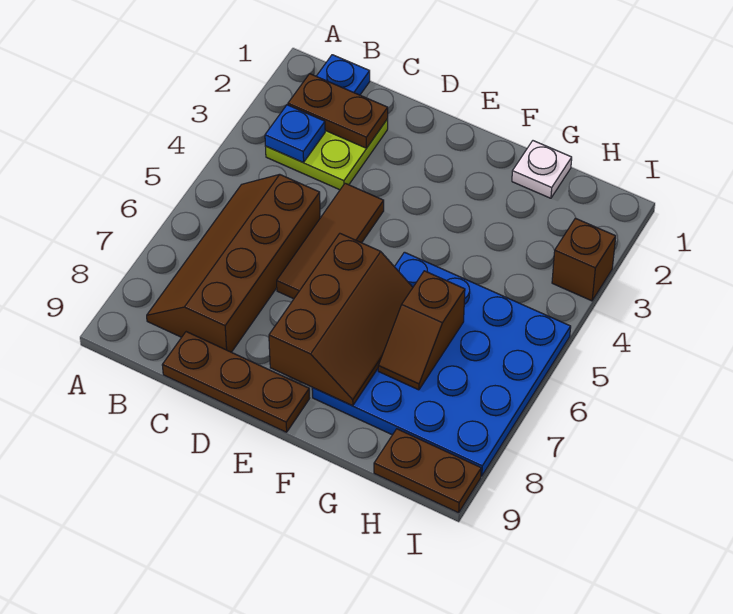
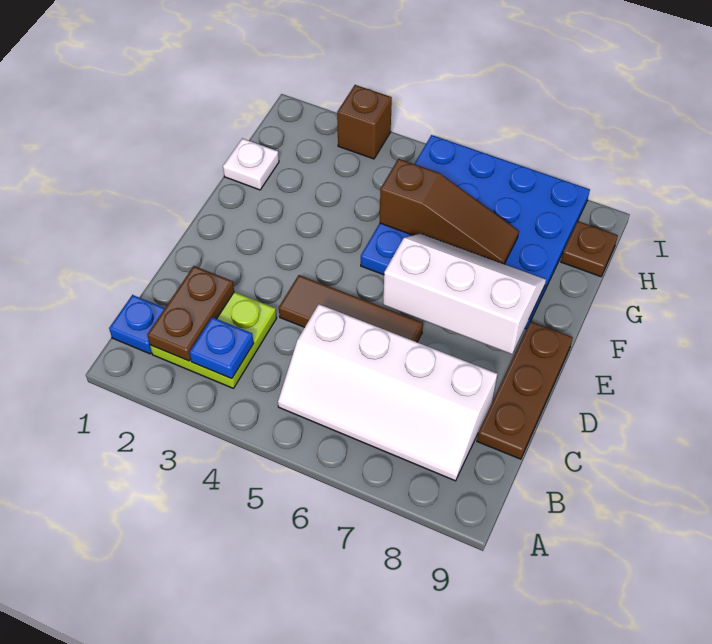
brown slope B5:C8 level 1 top C -> white slope B5:C8 level 1 top C
brown slope E6:F8 level 2 top E -> white slope E6:F8 level 2 top E
brown slope G6:G7 level 2 top 6 -> brown slope G5:G7 level 2 top 5
brown plate H9:I9 level 1 -> brown plate H9 level 1

